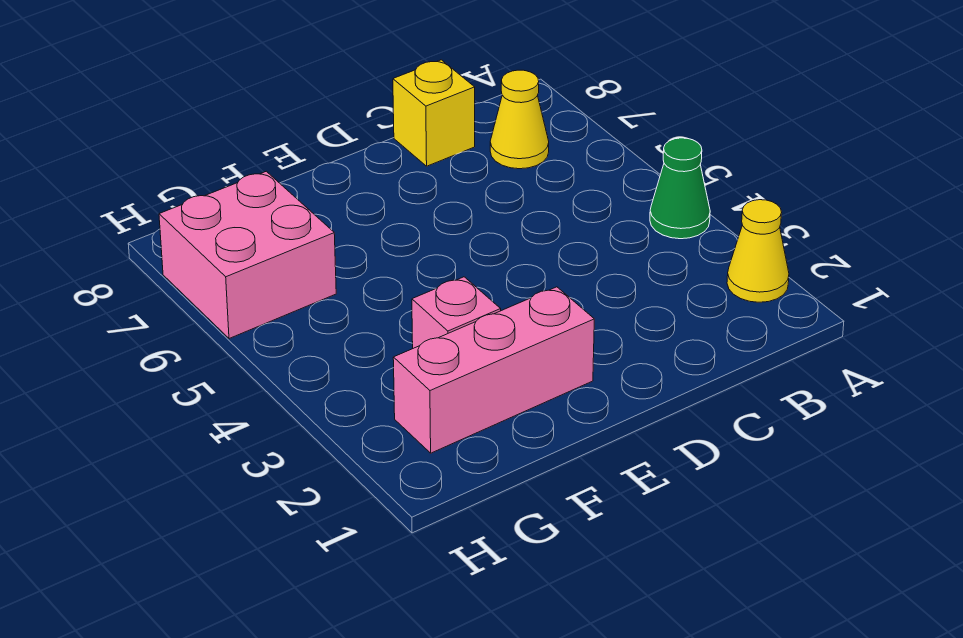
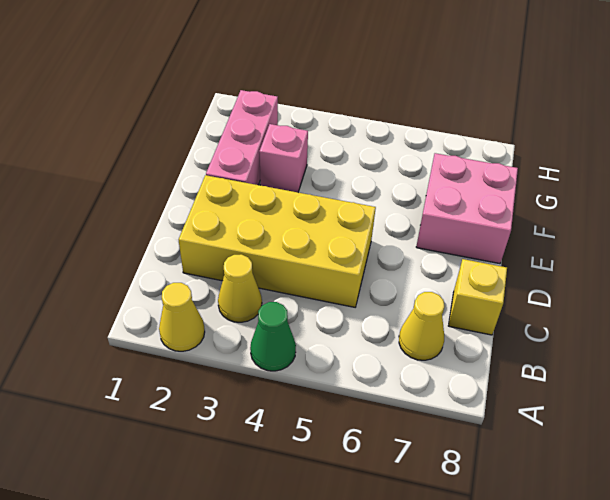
none -> yellow cone B3 level 1
none -> yellow brick C2:D5 level 1
pink brick G6:H7 level 1 -> pink brick E7:F8 level 1

